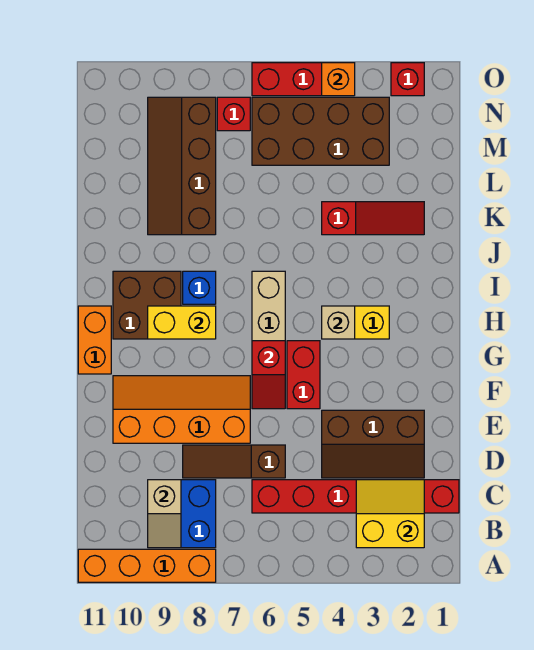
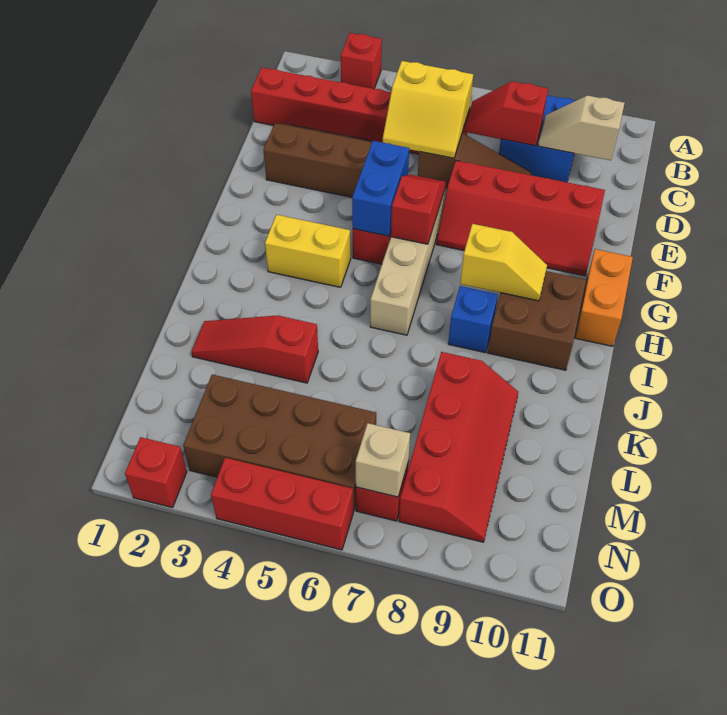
none -> red brick A3 level 1
orange brick A8:A11 level 1 -> none
yellow slope B2:C3 level 2 top B -> yellow slope C5:D6 level 2 top C
tan slope B9:C9 level 2 top C -> tan slope C9:C10 level 2 top 10
none -> red slope C7:C8 level 2 top 8
orange slope E7:F10 level 1 top E -> red slope E7:F10 level 1 top E
none -> blue brick F5:G5 level 2
tan brick H4 level 2 -> tan brick N7 level 2
yellow brick H8:H9 level 2 -> yellow slope H8:H9 level 2 top 8
brown slope K8:N9 level 1 top 8 -> red slope K8:N9 level 1 top 8
orange brick O4 level 2 -> none

